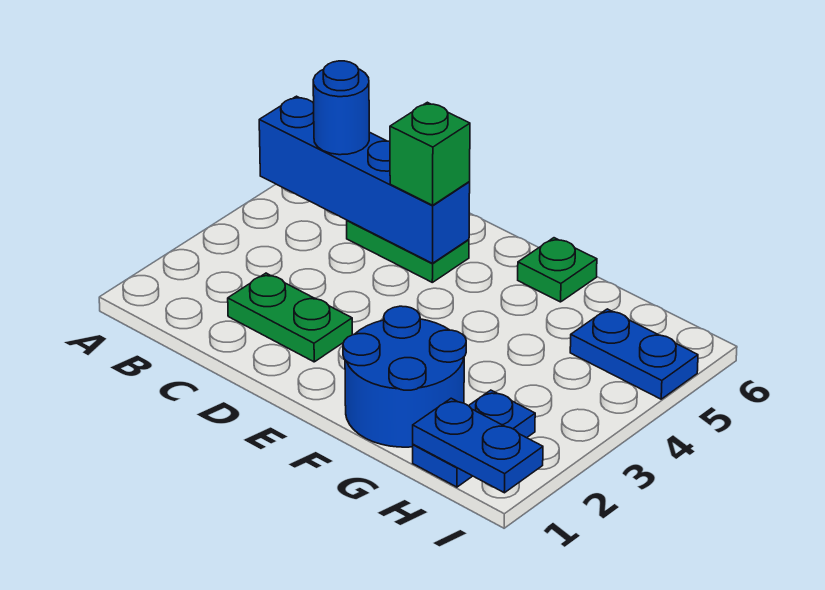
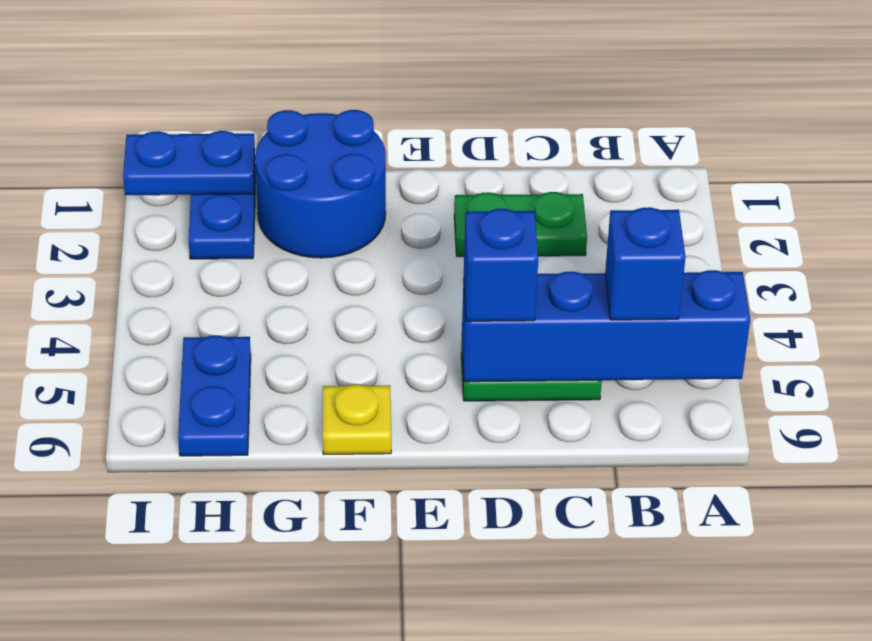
blue round brick B5 level 3 -> blue brick B5 level 3
green brick D5 level 3 -> blue brick D5 level 3
green plate F6 level 1 -> yellow plate F6 level 1
blue plate H5:I5 level 1 -> blue plate H5:H6 level 1

